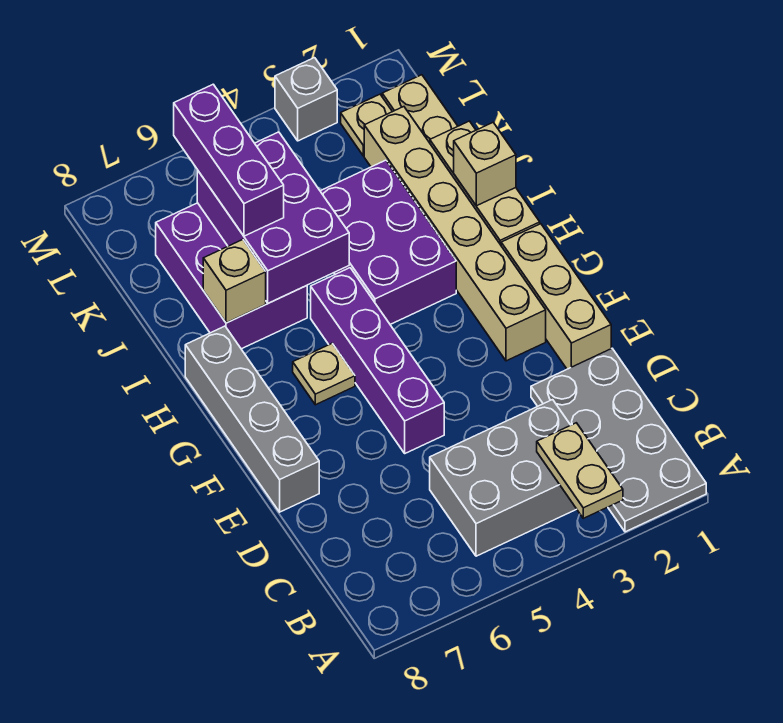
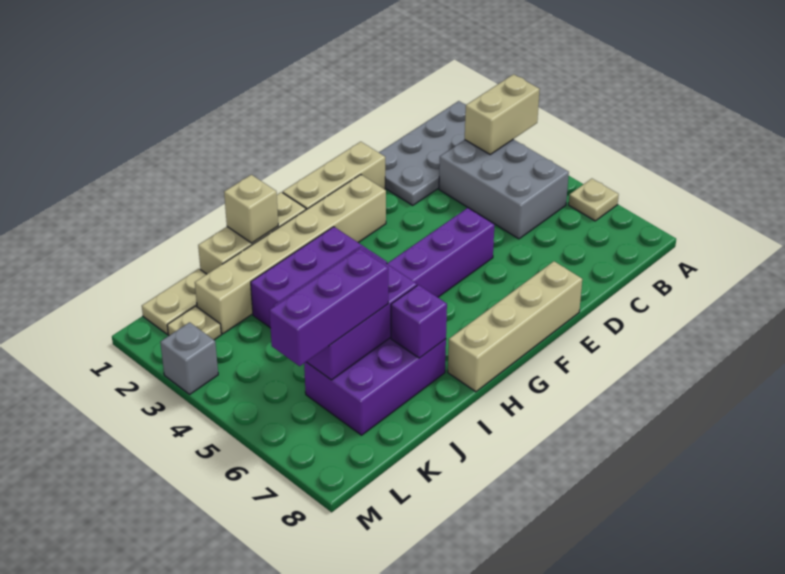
tan plate A3:B3 level 2 -> tan brick A3:B3 level 2
grey brick E8:H8 level 1 -> tan brick E8:H8 level 1
tan plate G6 level 1 -> tan plate A6 level 1
tan brick I7 level 2 -> purple brick I7 level 2

